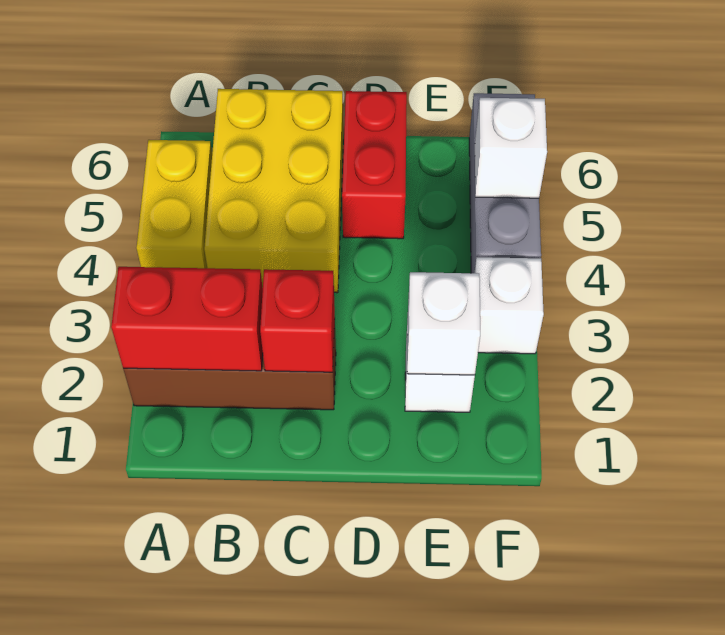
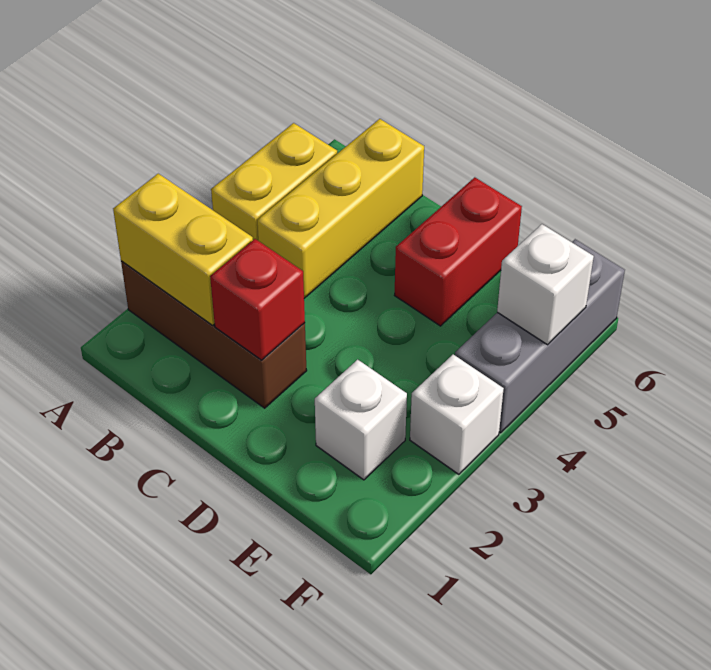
red brick A2:B2 level 2 -> yellow brick A2:B2 level 2
yellow brick B4:C6 level 1 -> yellow brick B4:B6 level 1
white brick E2 level 2 -> none

